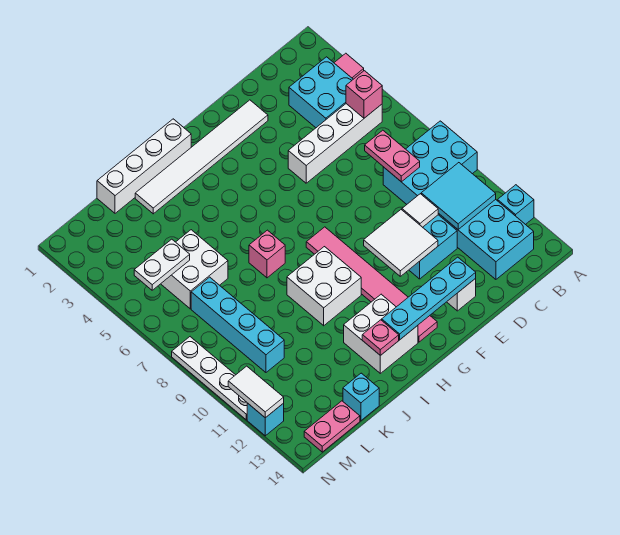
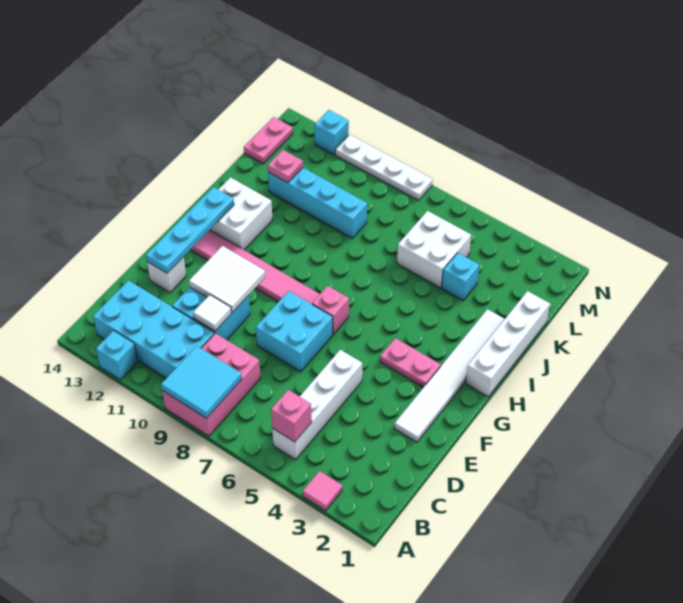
cyan brick A8:C9 level 1 -> pink brick A8:C9 level 1
cyan brick B3:C4 level 1 -> cyan brick E7:F8 level 1
cyan tile B10:C11 level 2 -> cyan tile A8:B9 level 2
pink plate C7:C8 level 2 -> pink plate G3:G4 level 1
white brick H9:I10 level 1 -> none
pink brick I7 level 1 -> pink brick G7 level 1
pink plate I13 level 2 -> pink plate K12 level 2
cyan brick K14 level 1 -> cyan brick K4 level 1
white plate L5:M5 level 2 -> none
cyan brick L7:L10 level 1 -> cyan brick K9:K12 level 1
white tile N11:N12 level 2 -> none

